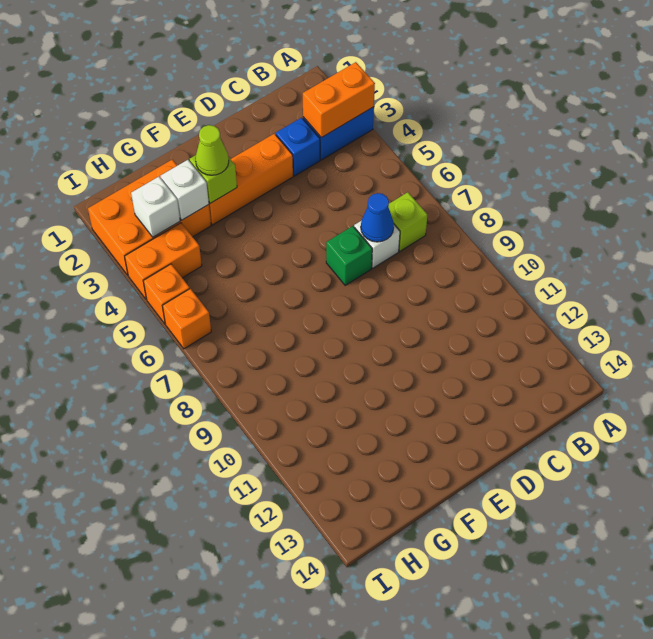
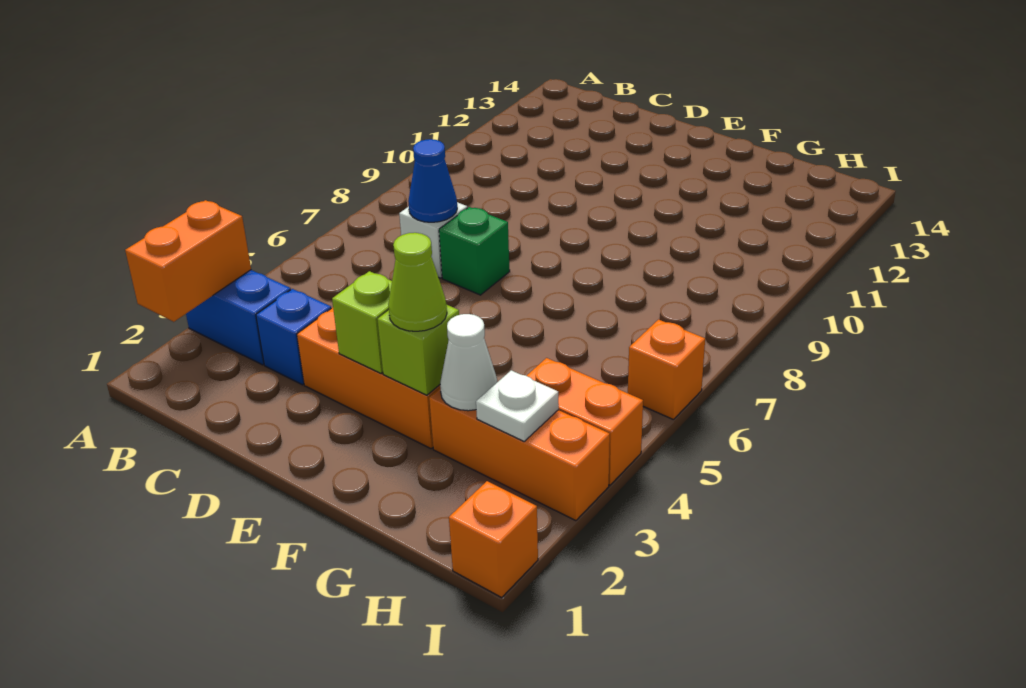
orange brick A3:B3 level 2 -> orange brick A2:A3 level 2
lime brick B7 level 1 -> lime brick E3 level 2
orange brick G2:I3 level 1 -> orange brick G3:I3 level 1
white brick G3 level 2 -> white cone G3 level 2
white brick H3 level 2 -> white plate H3 level 2
orange brick I5 level 1 -> orange brick I1 level 1

